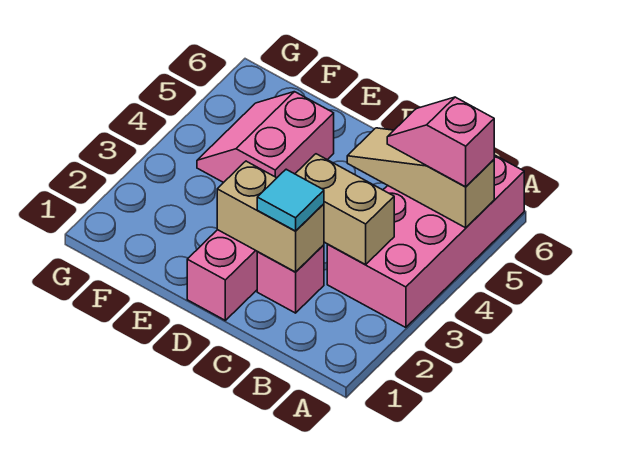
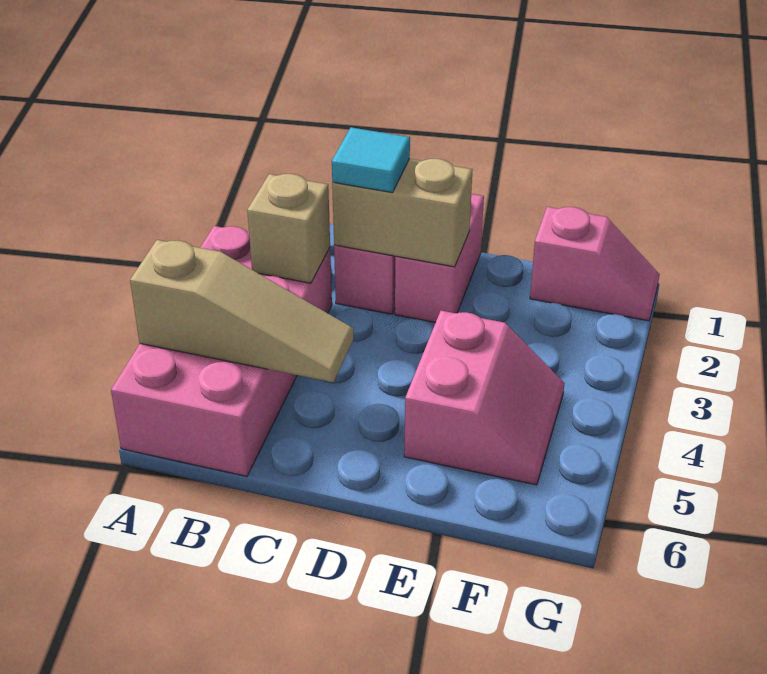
pink slope A5:B5 level 3 top A -> pink slope F1:G1 level 1 top F
tan brick B3:C3 level 2 -> tan brick B3 level 2

